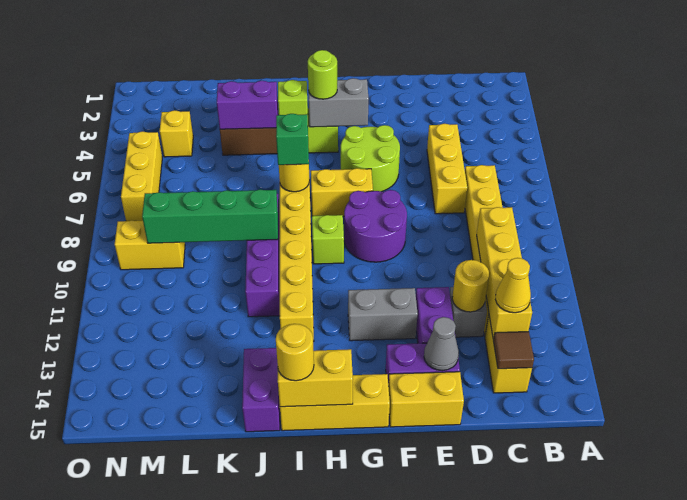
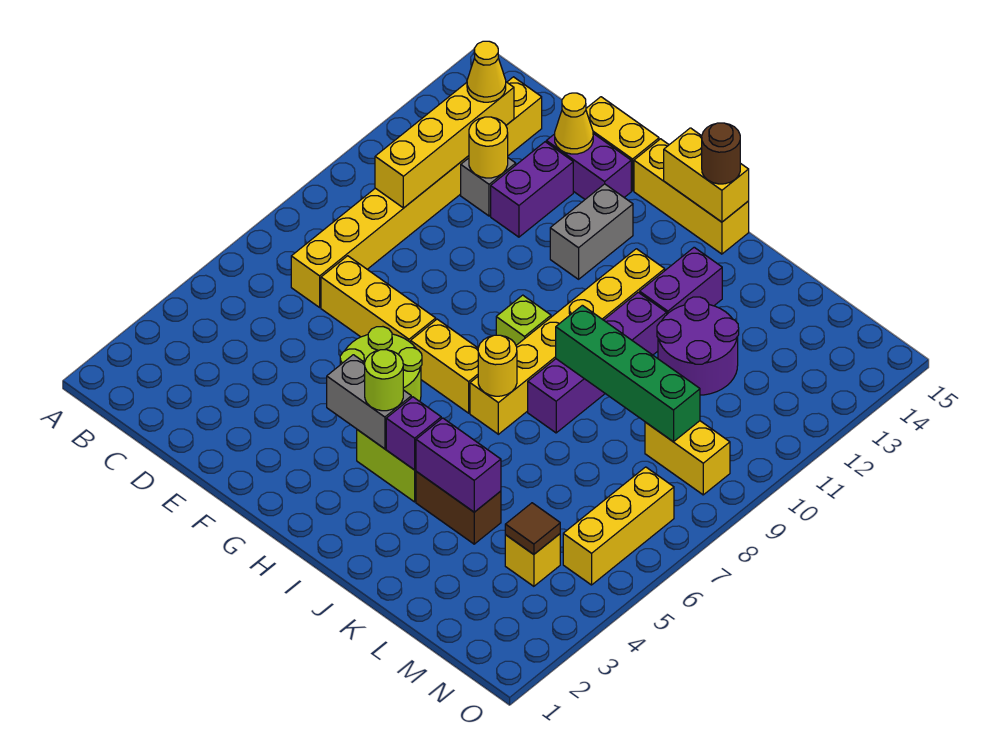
brown tile C14 level 2 -> brown tile M4 level 2
yellow brick D5:D7 level 1 -> yellow brick D7:F7 level 1
grey cone E14 level 2 -> yellow cone E14 level 2
purple round brick F8:G9 level 1 -> purple round brick K11:L12 level 1
grey brick F12:G12 level 1 -> grey brick G12:G13 level 1
lime brick I4 level 2 -> purple brick I4 level 2
green brick I7 level 3 -> none
yellow round brick I15 level 3 -> brown round brick I15 level 3
purple brick J14:J15 level 1 -> purple brick J12:J13 level 1

